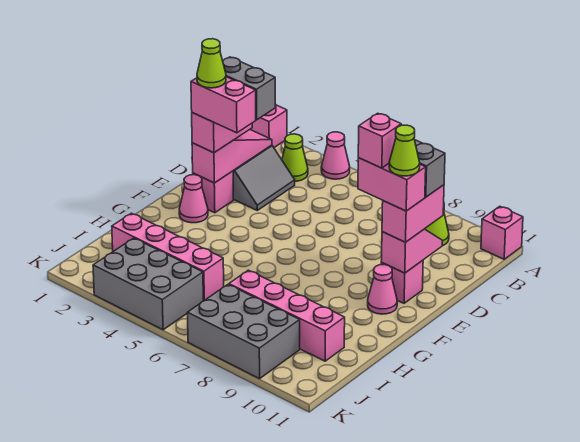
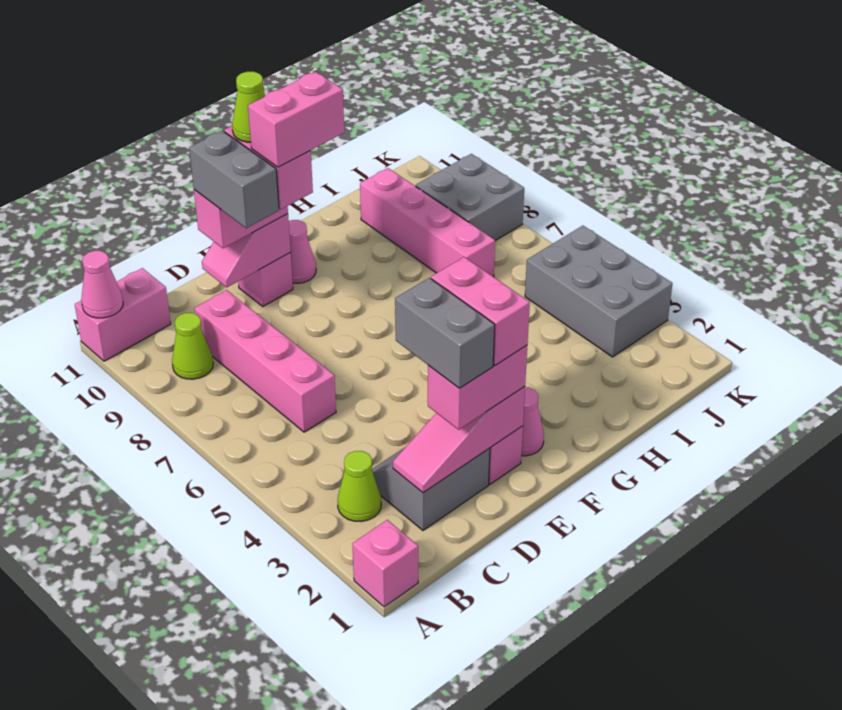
pink cone A4 level 1 -> pink cone A11 level 2
pink brick A11 level 1 -> pink brick A11:B11 level 1
lime cone E2 level 5 -> none
pink brick E9 level 5 -> pink brick E9:F9 level 5
pink brick I2:I5 level 1 -> pink brick C6:C9 level 1
grey brick J7:K9 level 1 -> grey brick J8:K9 level 1

